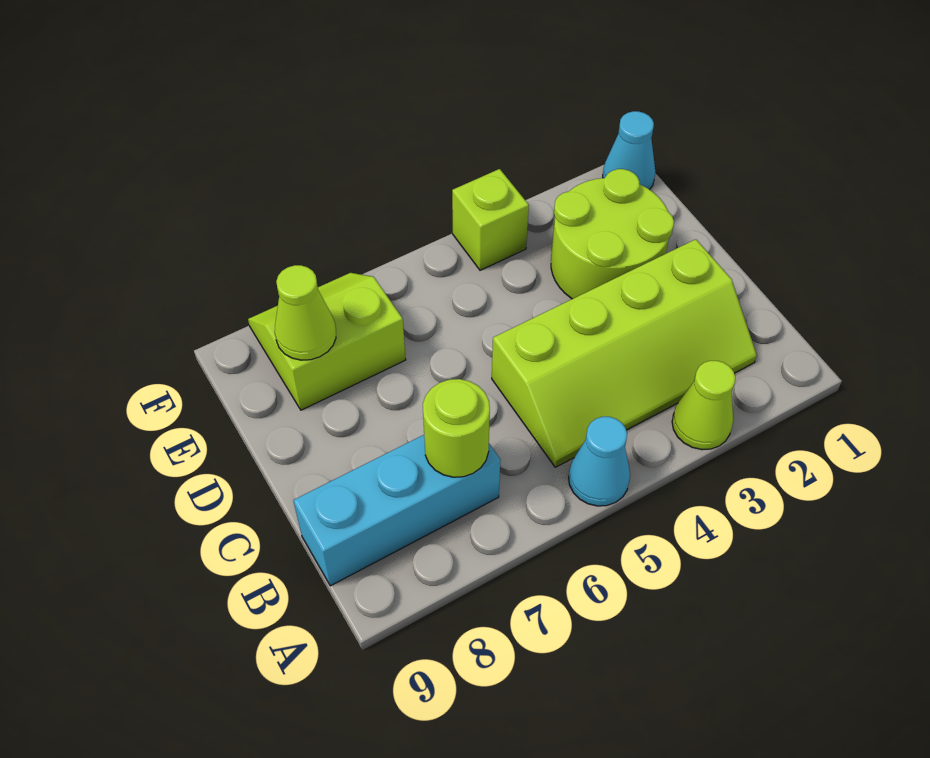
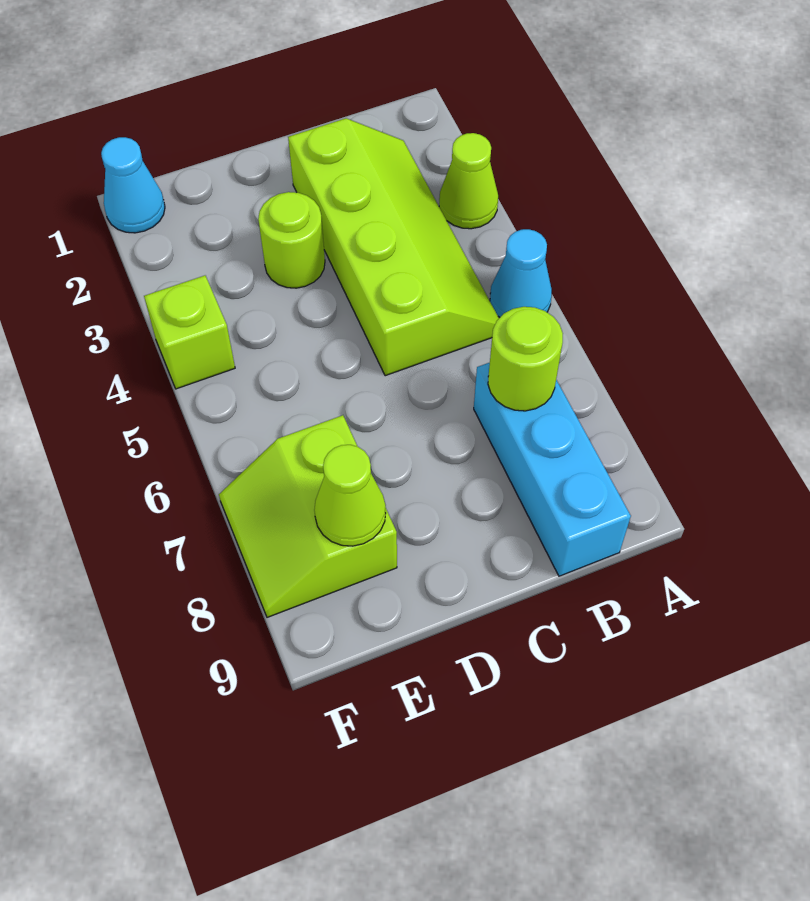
lime round brick D2:E3 level 1 -> lime round brick D3 level 1

